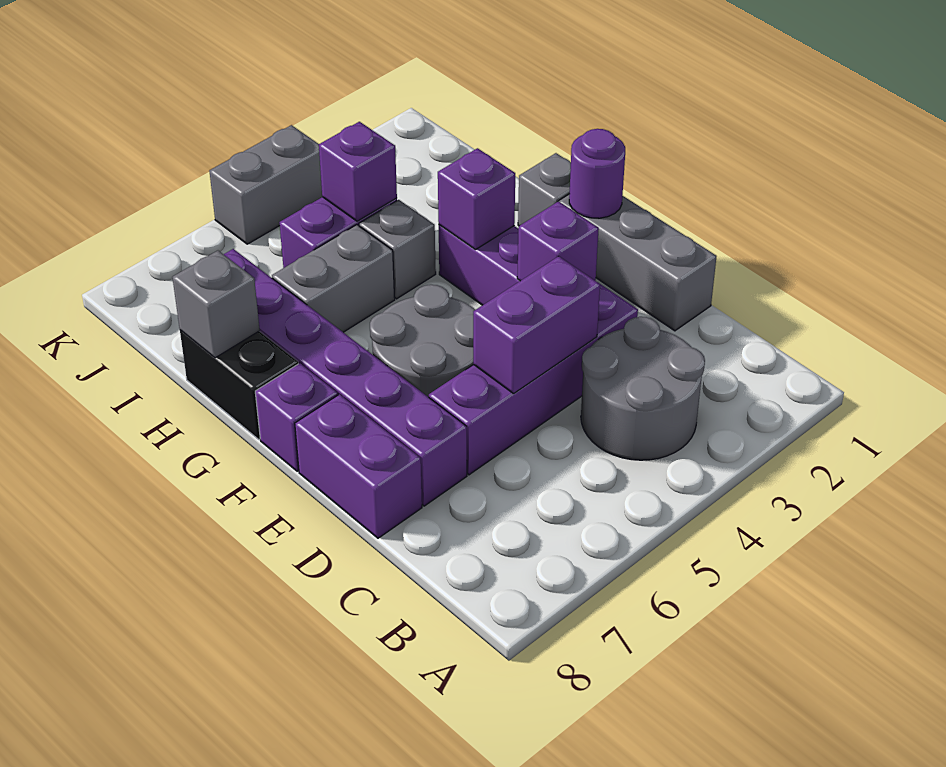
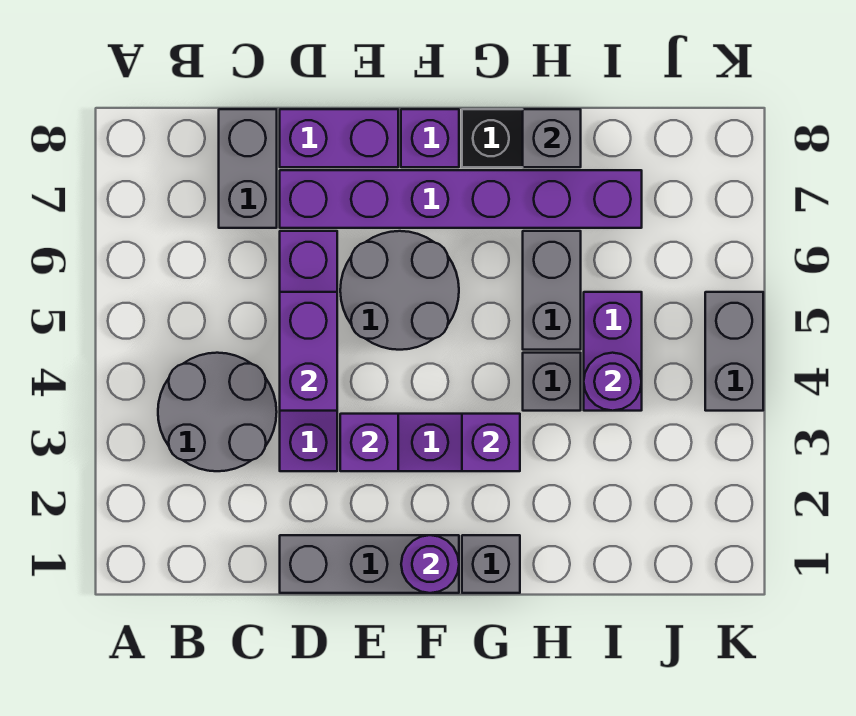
none -> grey brick C7:C8 level 1
purple brick I4 level 2 -> purple round brick I4 level 2

